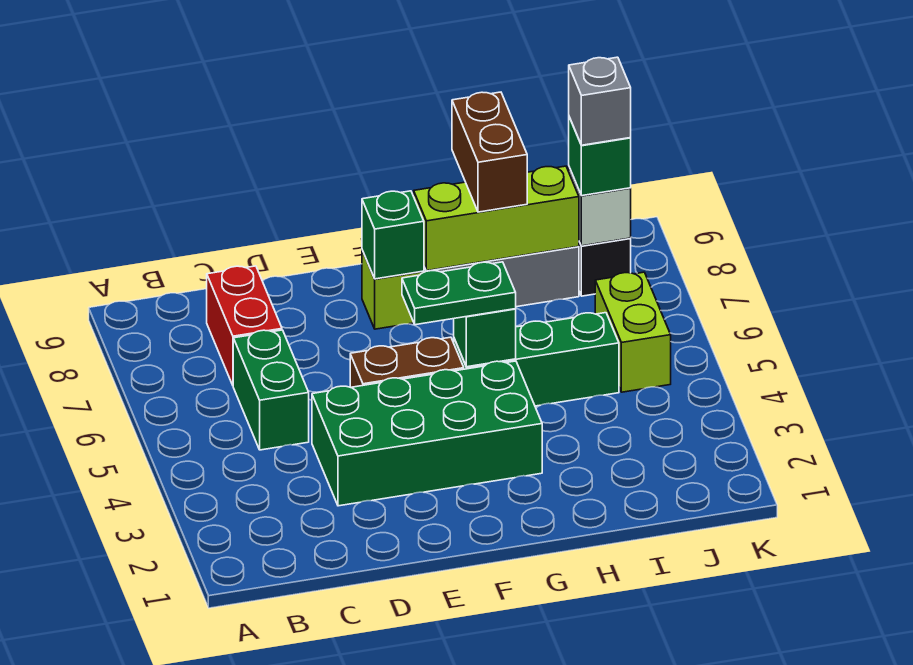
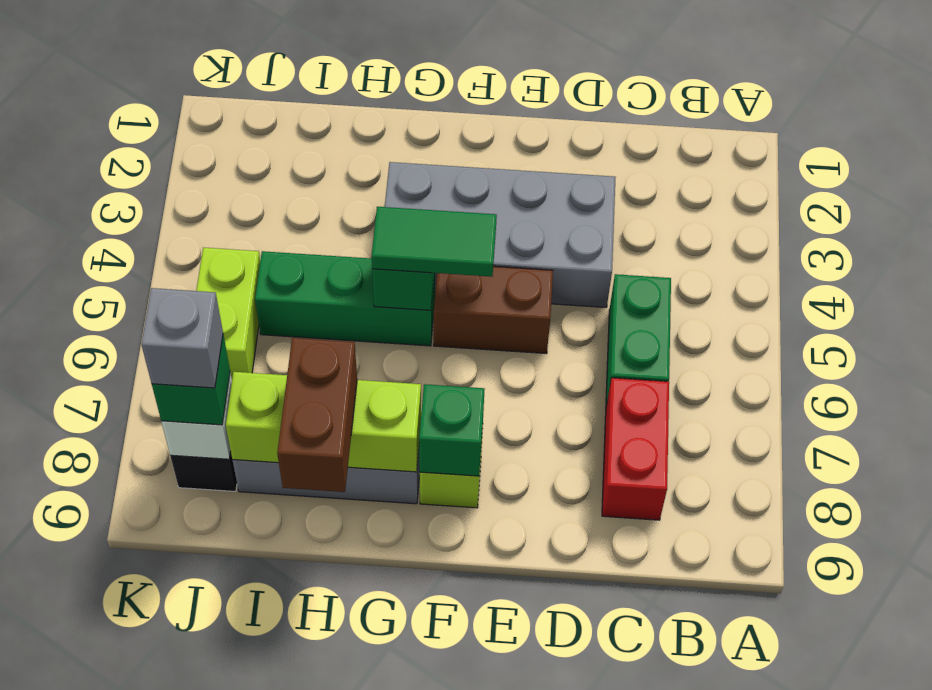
green brick D3:G4 level 1 -> grey brick D3:G4 level 1
green plate F5:G5 level 3 -> green tile F5:G5 level 3

